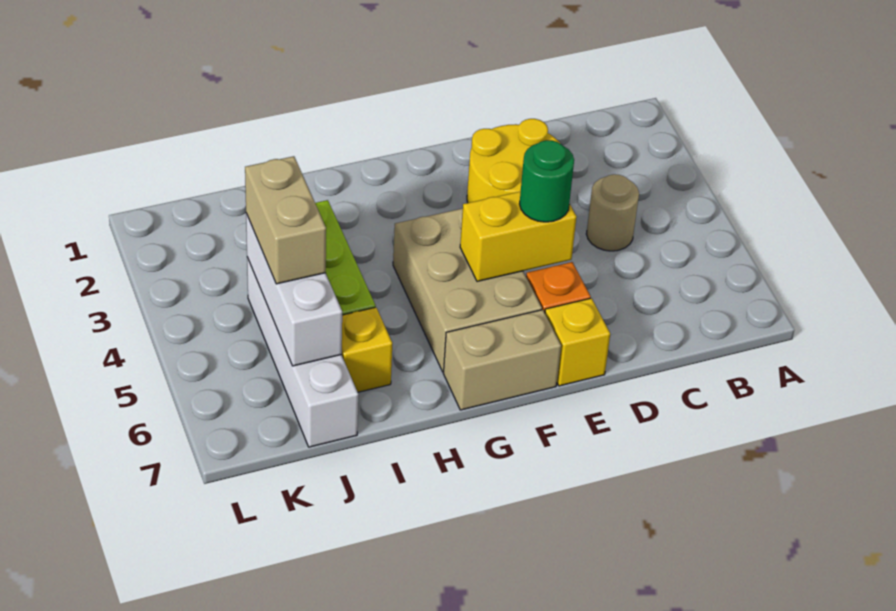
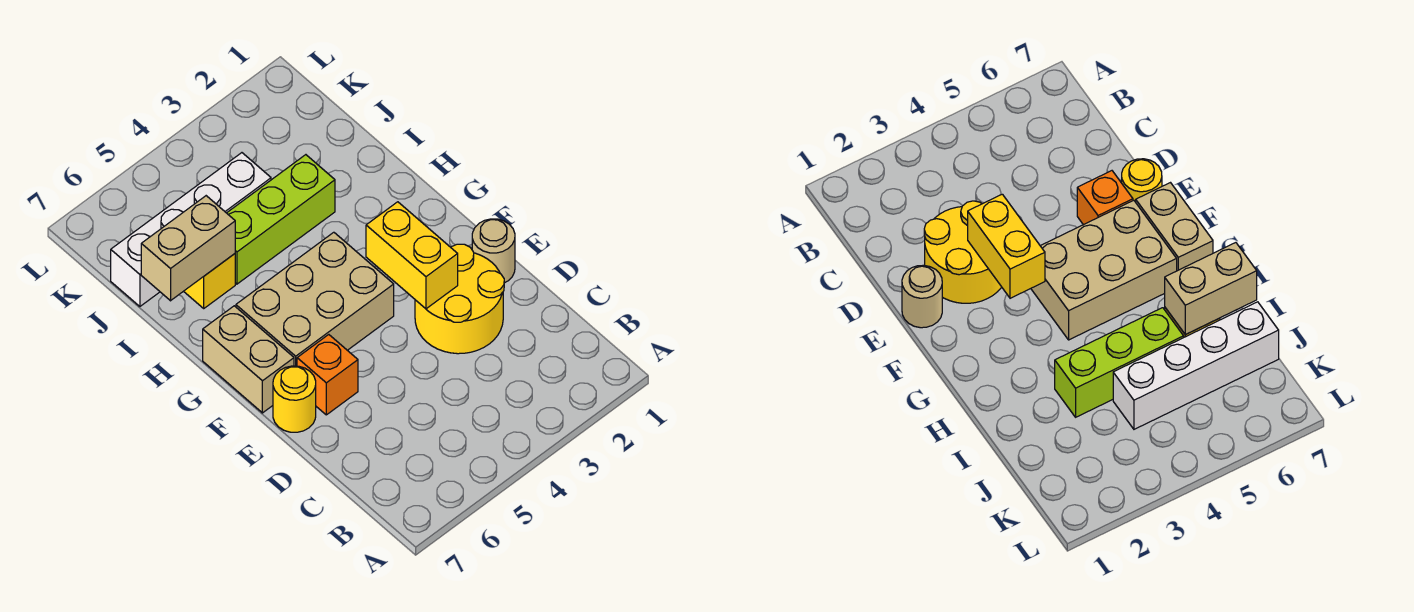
tan round brick C4 level 1 -> tan round brick E1 level 1
yellow brick E5:F5 level 2 -> yellow brick E3:F3 level 2
green round brick E5 level 3 -> none
yellow brick E7 level 1 -> yellow round brick E7 level 1
white brick J4:J6 level 2 -> none
tan brick J4:J5 level 3 -> tan brick I6:I7 level 2

